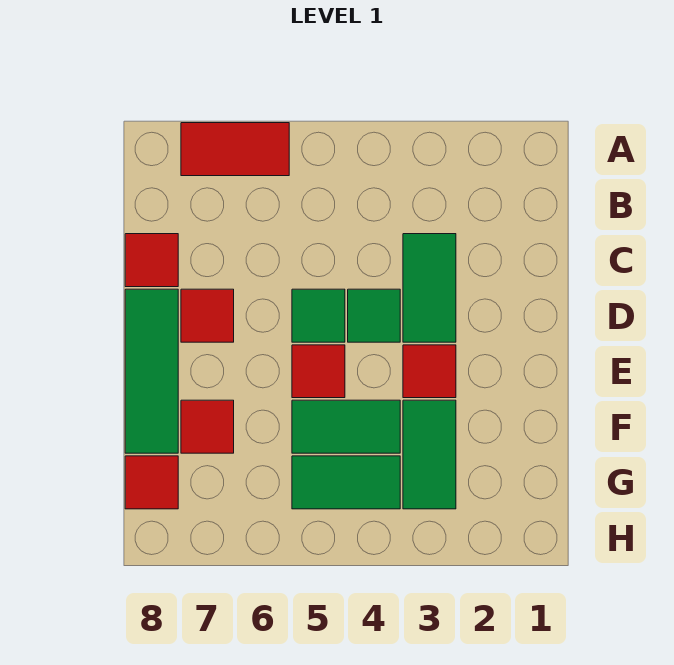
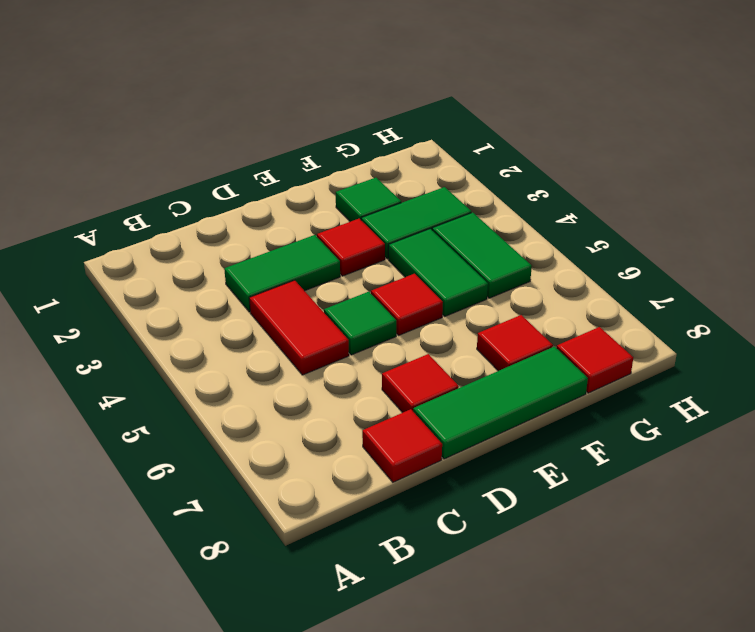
red tile A6:A7 level 1 -> red tile C4:C5 level 1
green tile D4 level 1 -> green tile F2 level 1

